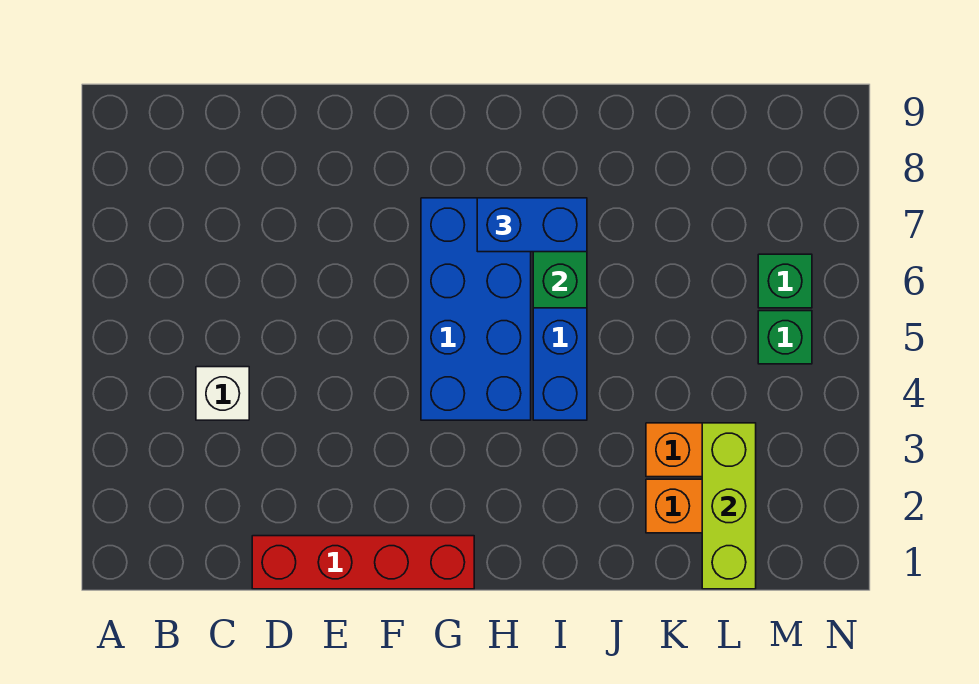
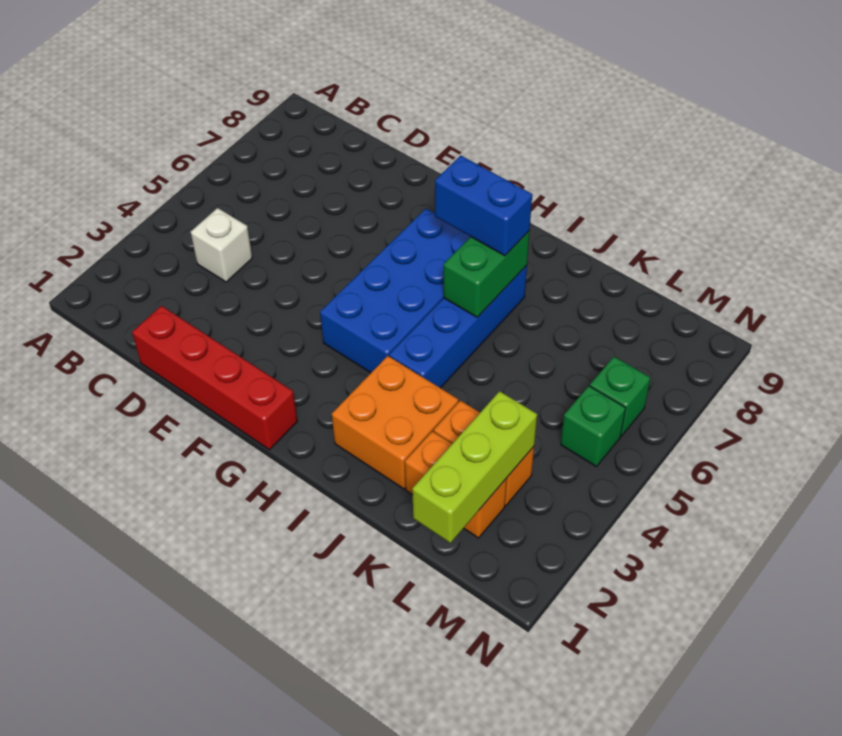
none -> orange brick I2:J3 level 1

